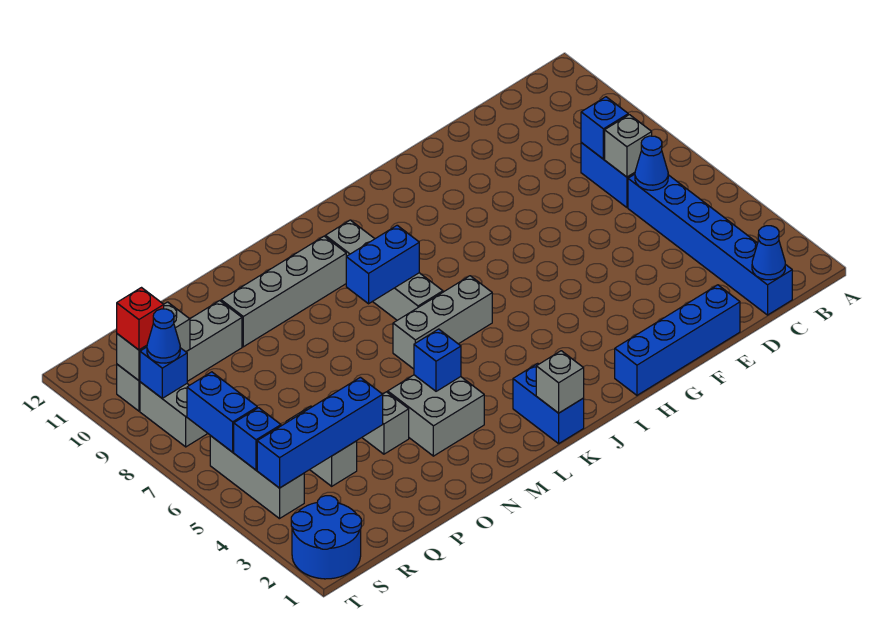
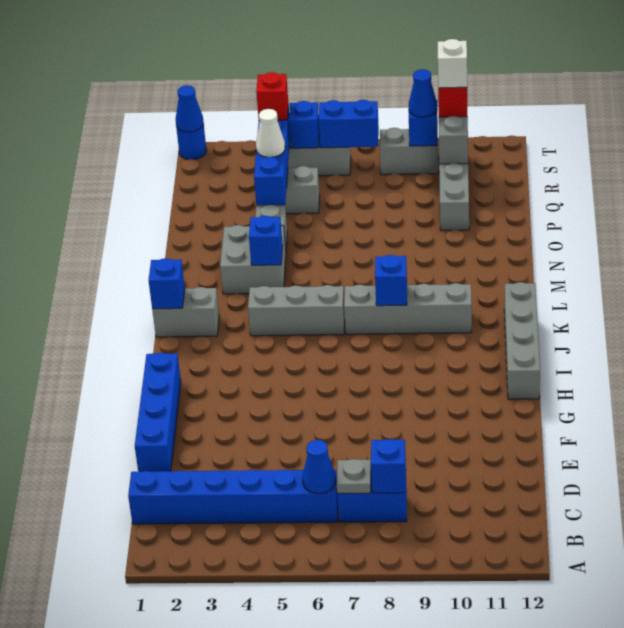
blue cone C1 level 2 -> blue cone T1 level 2
grey brick C7 level 2 -> grey plate C7 level 2
grey brick J6:L6 level 1 -> grey brick K4:K6 level 1
blue brick K1:K2 level 1 -> grey brick K1:K2 level 1
grey brick K1 level 2 -> blue brick K1 level 2
blue brick K8:L8 level 2 -> blue brick K8 level 2
grey brick L10:O10 level 1 -> grey brick H12:K12 level 1
none -> white cone Q4 level 3
blue round brick S1:T2 level 1 -> blue round brick T1 level 1
none -> red brick S4 level 3
none -> white brick S10 level 4

